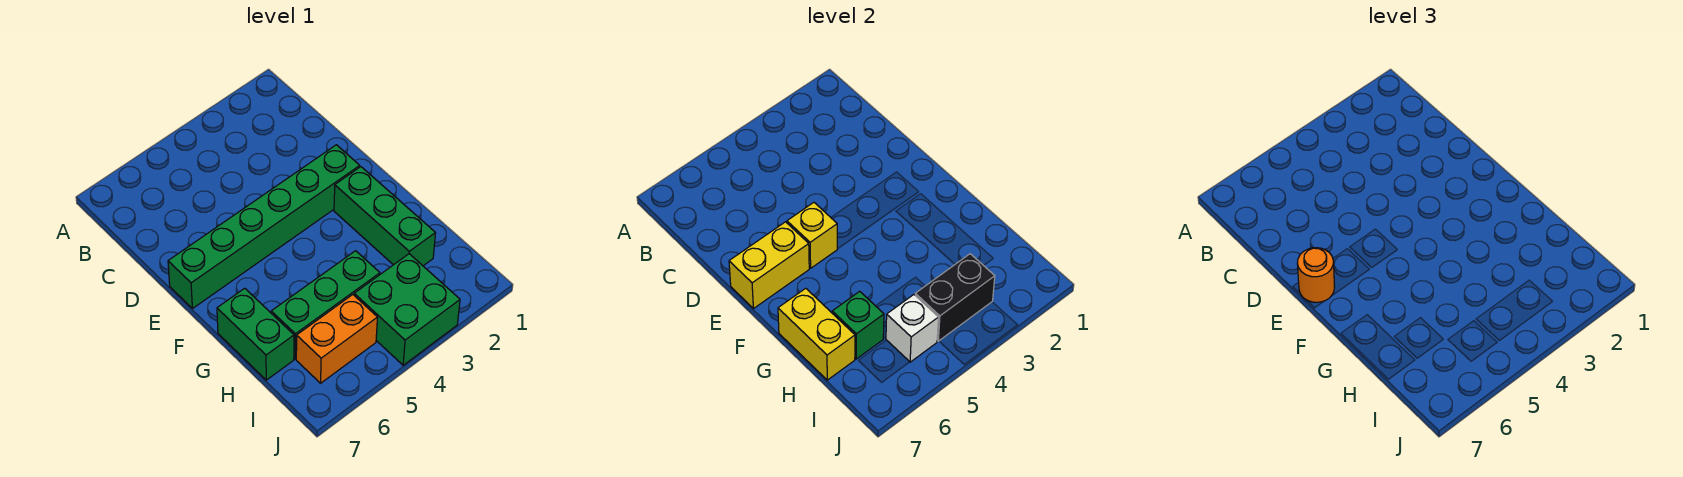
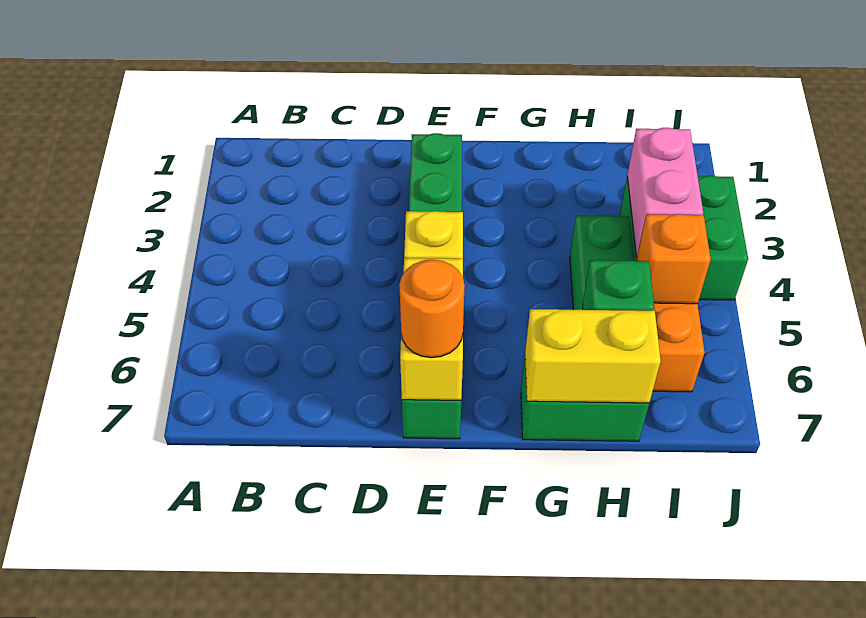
green brick F2:H2 level 1 -> none
black brick I3:I4 level 2 -> pink brick I3:I4 level 2
white brick I5 level 2 -> orange brick I5 level 2

